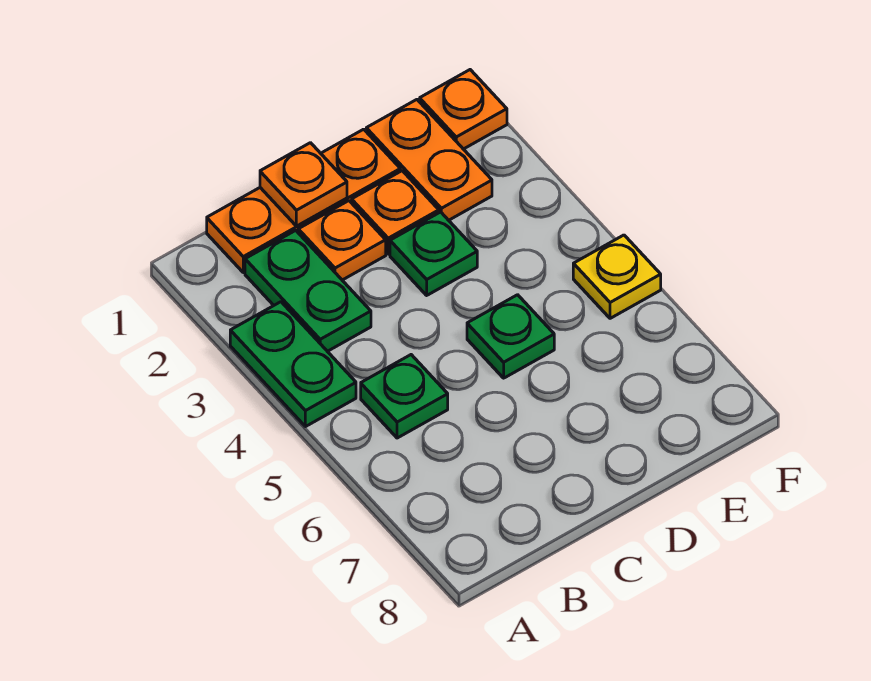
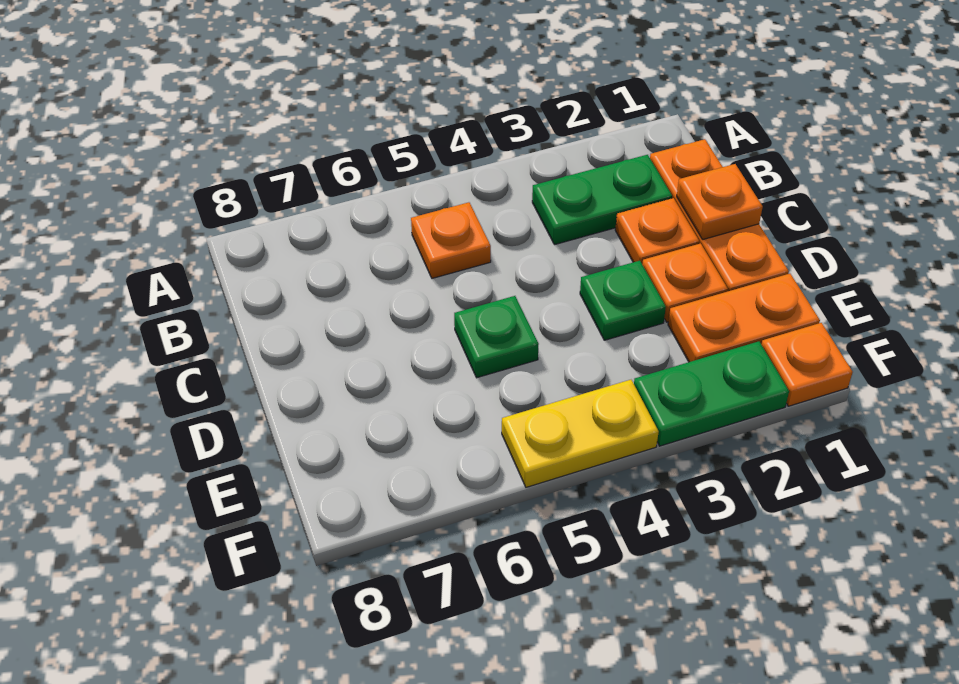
green plate A3:A4 level 1 -> green plate F2:F3 level 1
green plate B5 level 1 -> orange plate B5 level 1
yellow plate F5 level 1 -> yellow plate F4:F5 level 1

